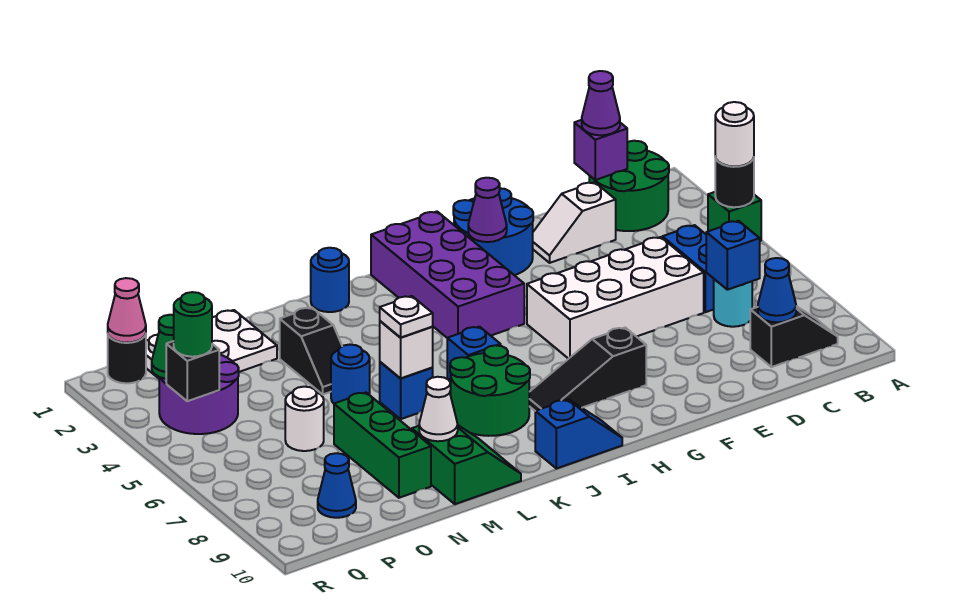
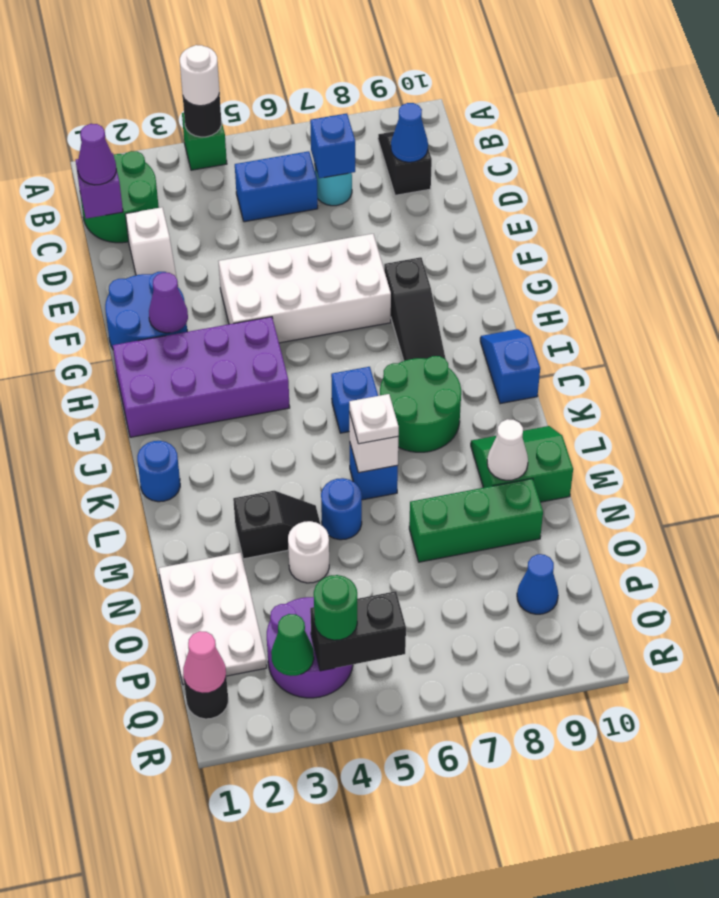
white brick D5:G6 level 1 -> white brick F4:G7 level 1
white round brick O6 level 1 -> white round brick N4 level 1
black brick Q4 level 2 -> black brick Q4:Q5 level 2

